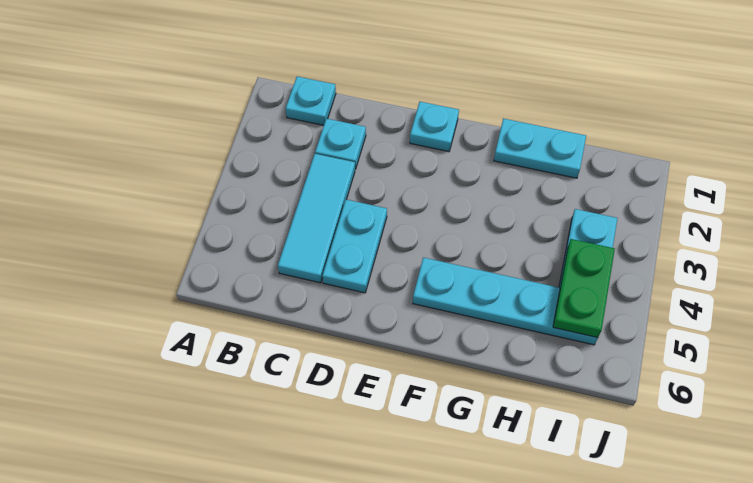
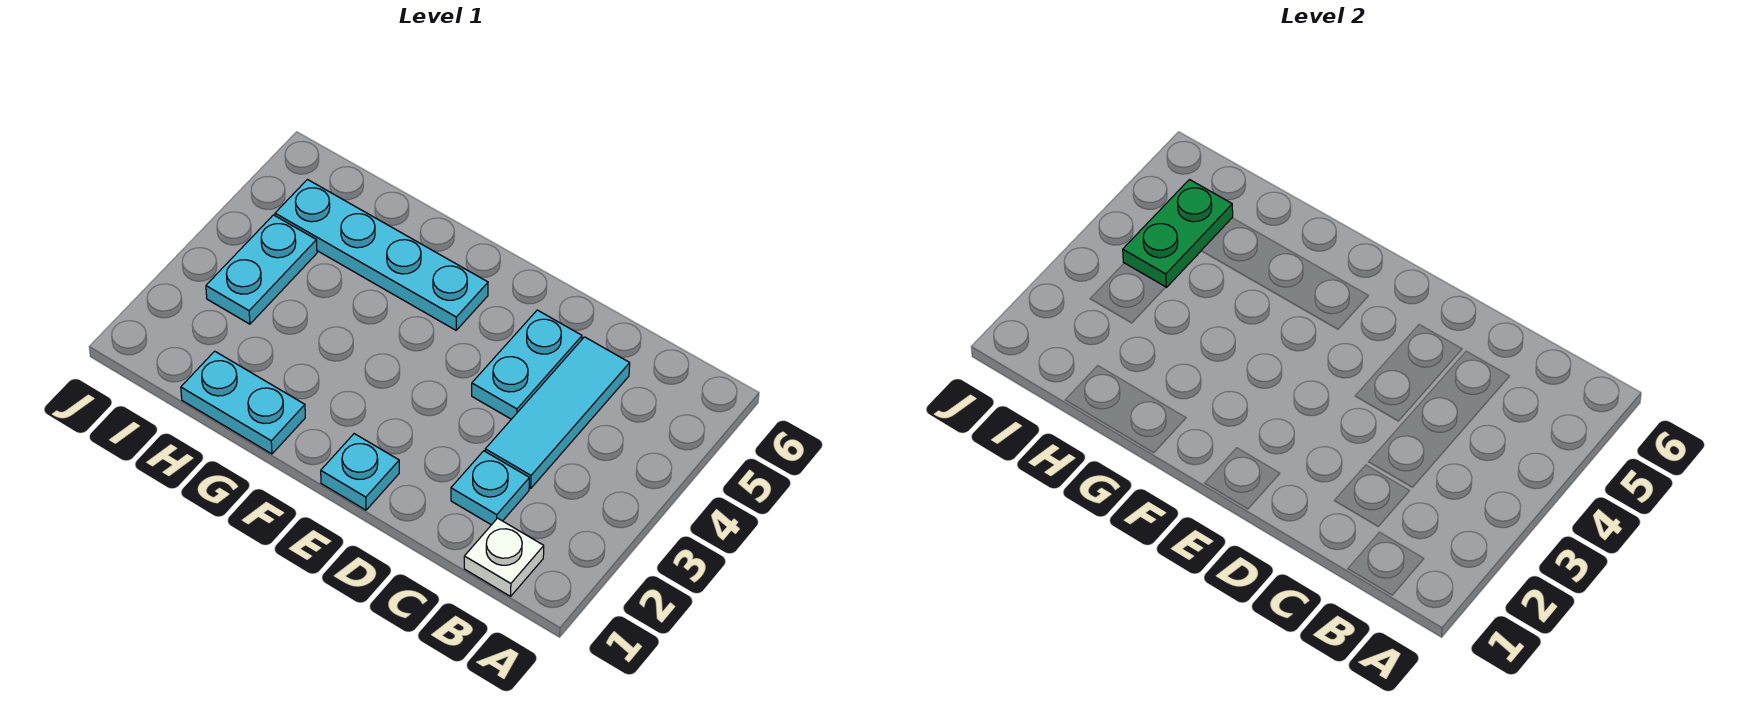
cyan plate B1 level 1 -> white plate B1 level 1

